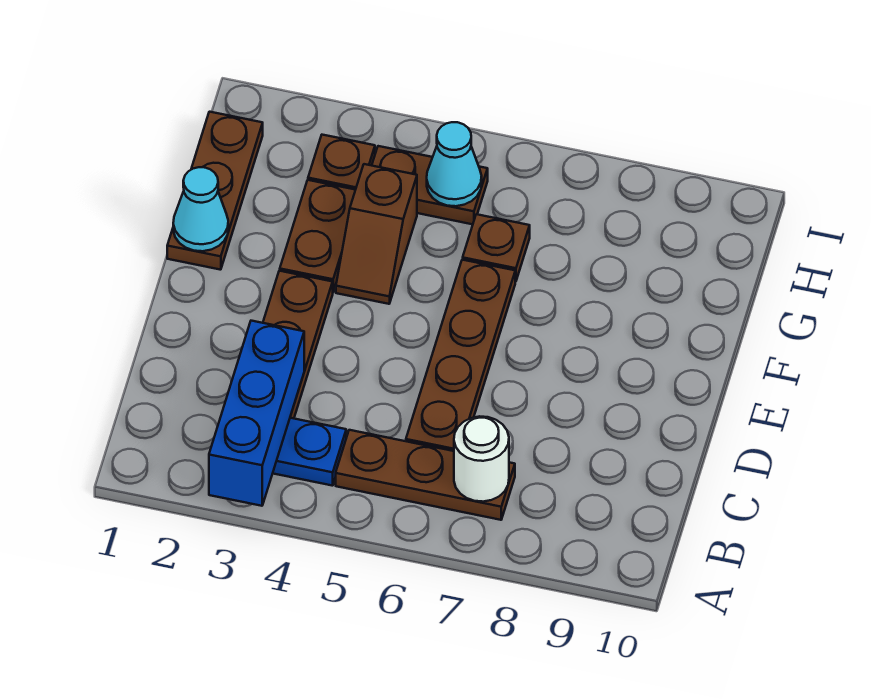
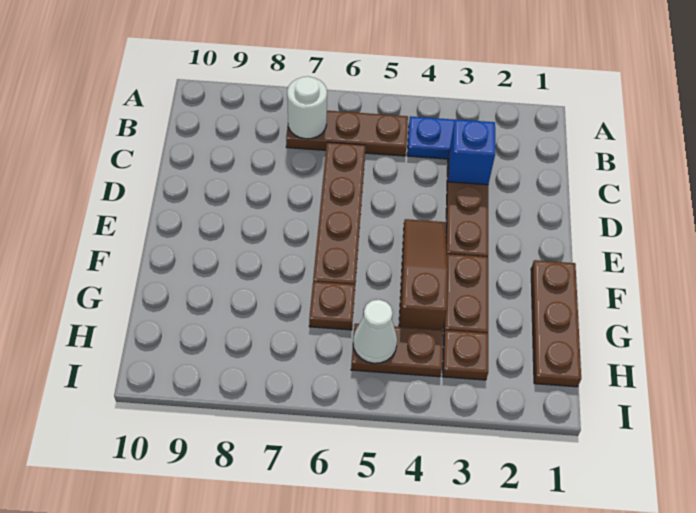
blue brick A3:C3 level 2 -> blue brick C3 level 2
cyan cone F1 level 2 -> none
brown slope F4:G4 level 1 top G -> brown slope E4:G4 level 1 top G
cyan cone H5 level 2 -> white cone H5 level 2

